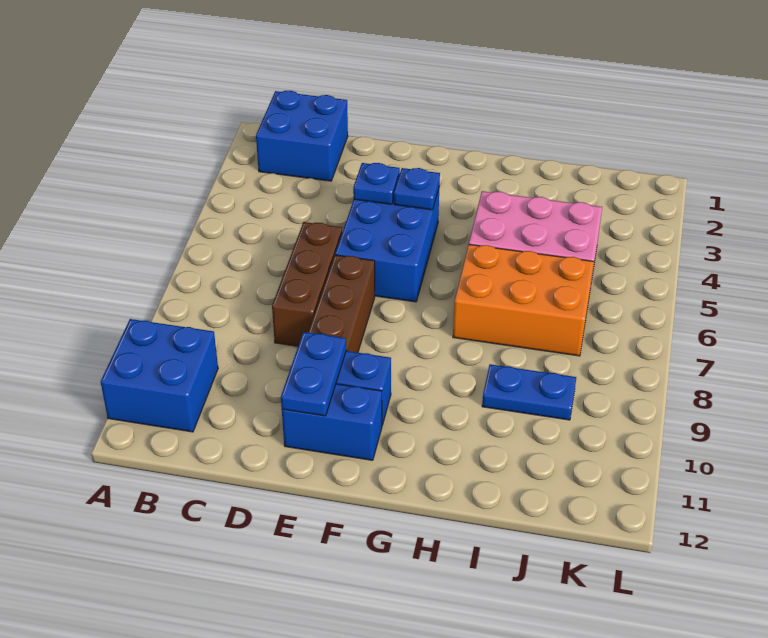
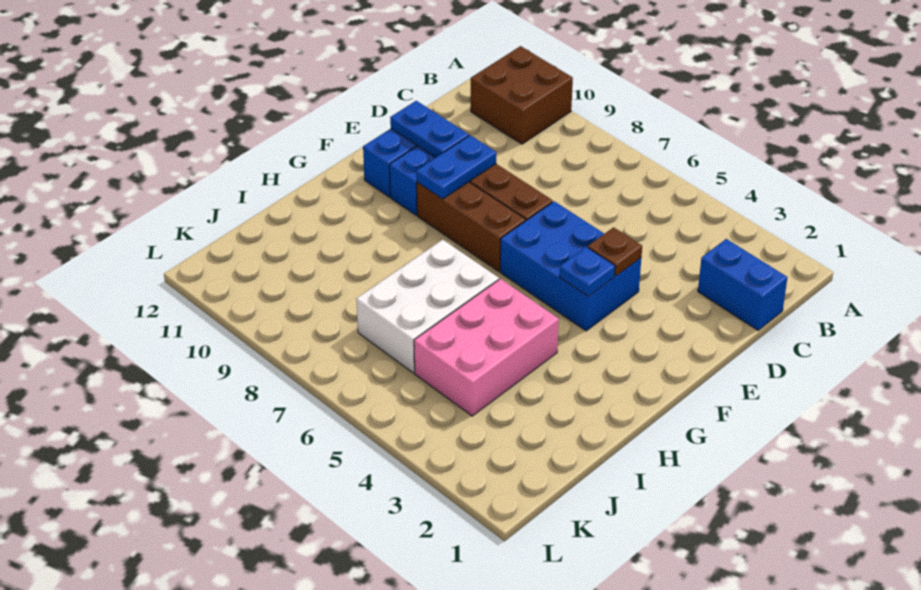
blue brick A10:B11 level 1 -> brown brick A10:B11 level 1
blue brick B1:C2 level 1 -> blue brick C1:C2 level 1
brown brick D6:D8 level 1 -> brown brick F7:F9 level 1
blue plate E4 level 2 -> brown plate E4 level 2
orange brick H6:J7 level 1 -> white brick H6:J7 level 1
blue plate I9:J9 level 1 -> blue plate E9:F9 level 2

